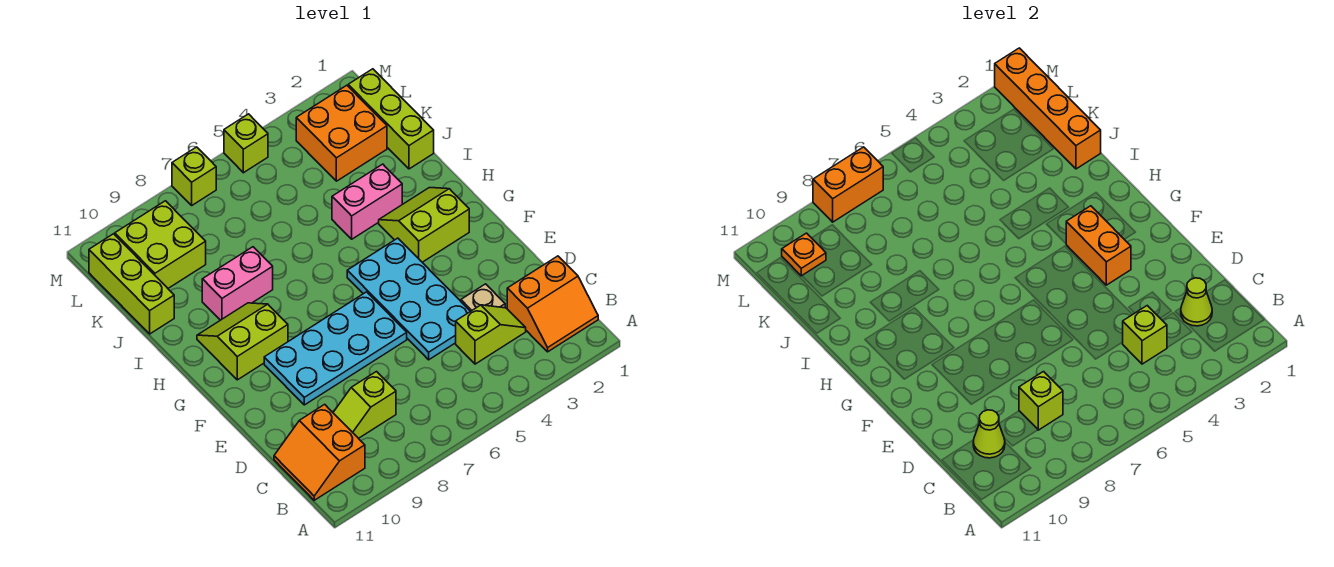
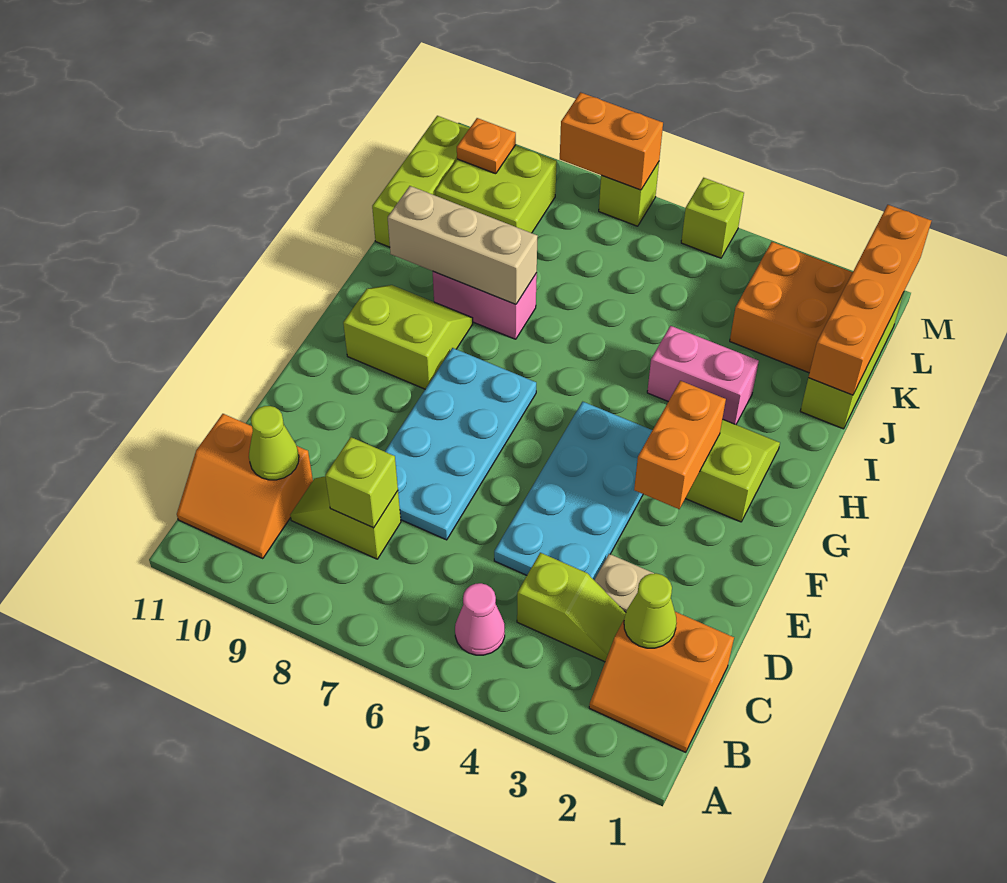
none -> pink cone B5 level 1
orange slope B10:C11 level 1 top 10 -> orange slope B10:C11 level 1 top C
lime brick C4 level 2 -> none
cyan plate E6:F9 level 1 -> cyan plate D7:G8 level 1
none -> tan brick I8:I10 level 2

